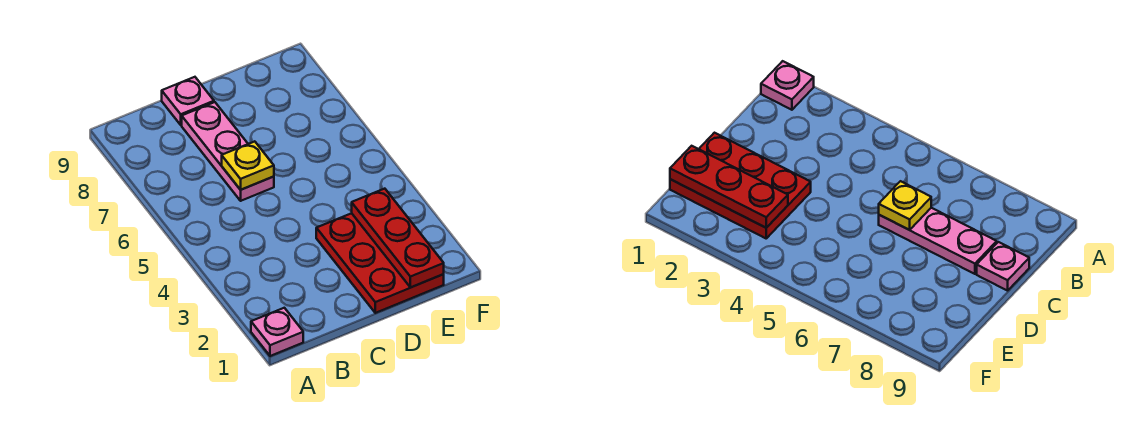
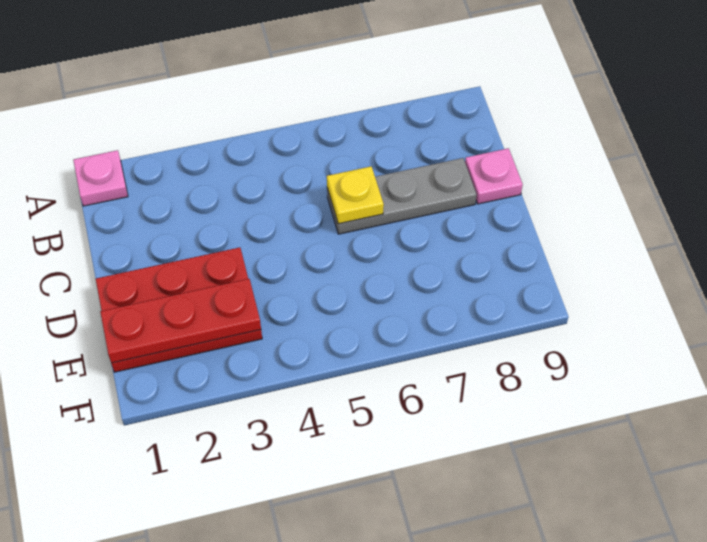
pink plate C6:C8 level 1 -> grey plate C6:C8 level 1

